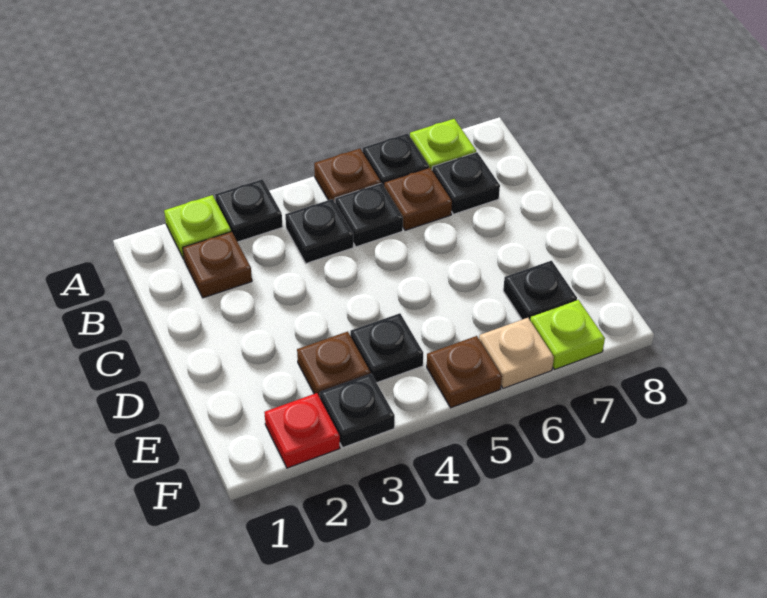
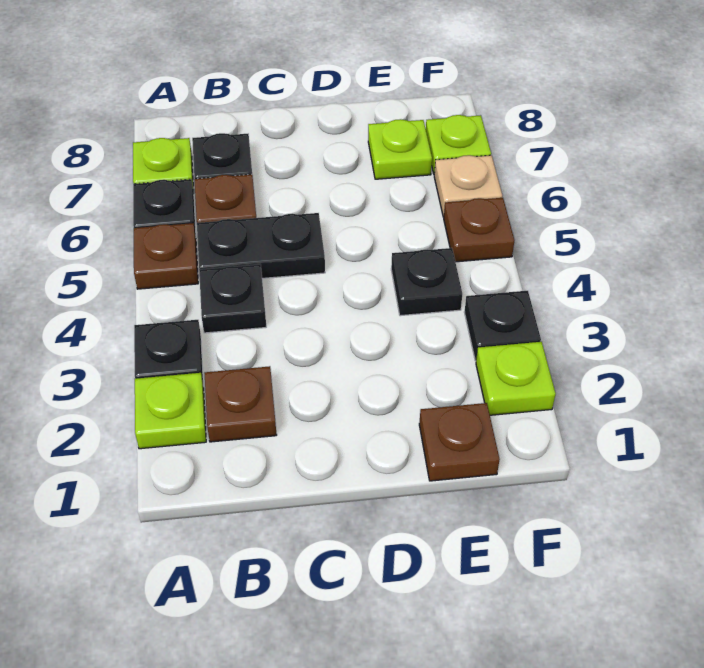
black plate B5 level 1 -> black plate B5:C5 level 1
brown plate E3 level 1 -> brown plate E1 level 1
black plate E7 level 1 -> lime plate E7 level 1
red plate F2 level 1 -> lime plate F2 level 1

